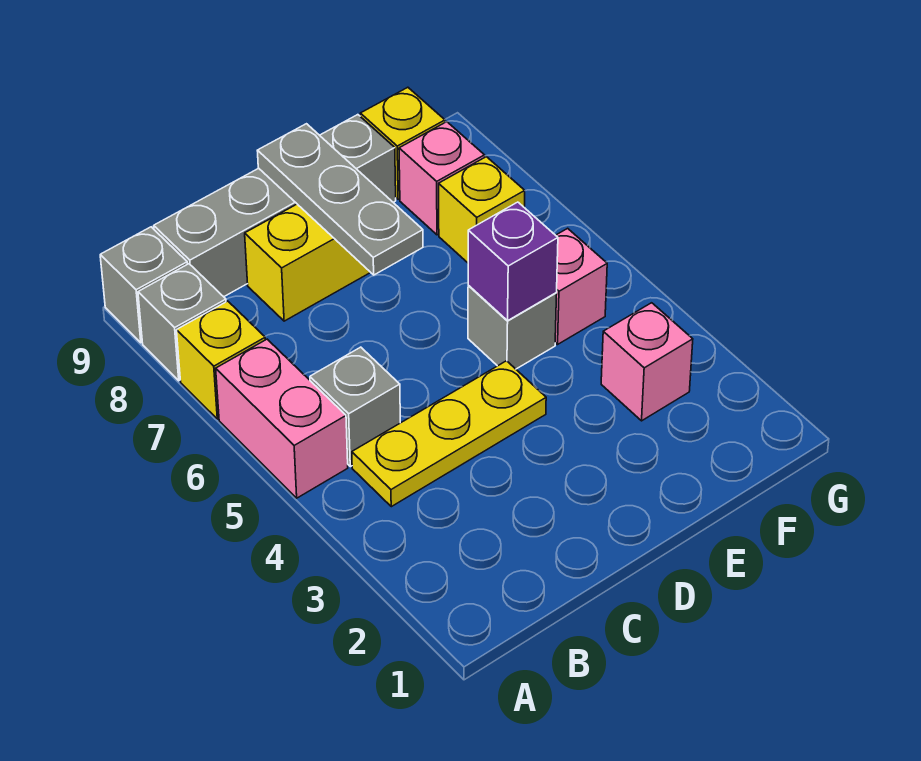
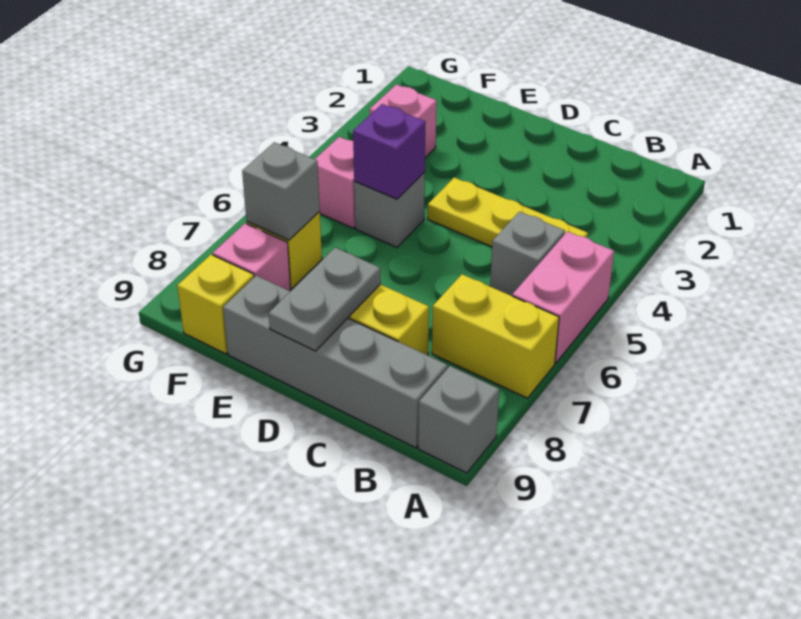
yellow brick A7 level 1 -> yellow brick A7:B7 level 1
grey brick A8 level 1 -> grey brick F7 level 2
grey plate D7:D9 level 2 -> grey plate D8:D9 level 2

